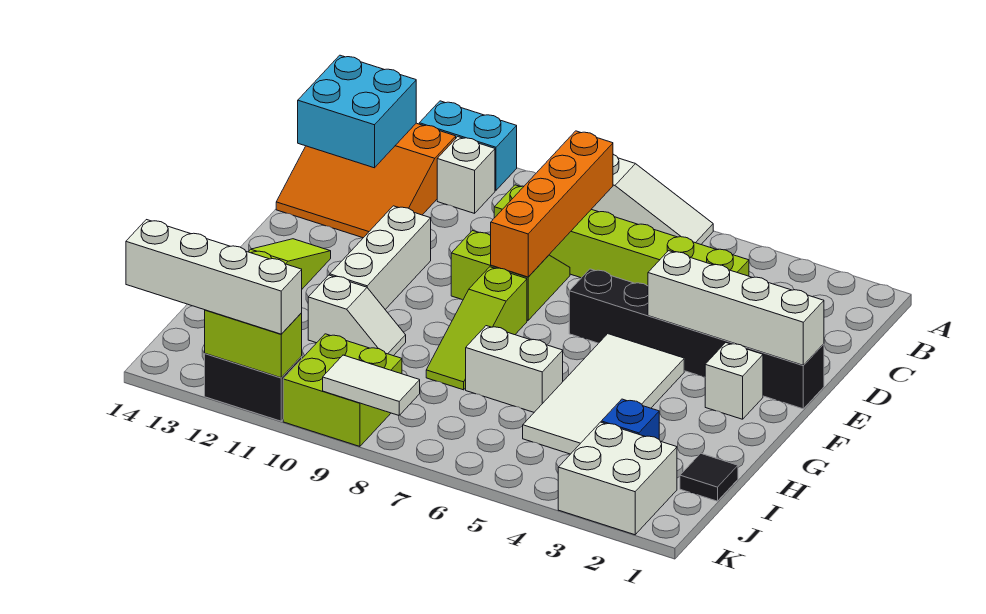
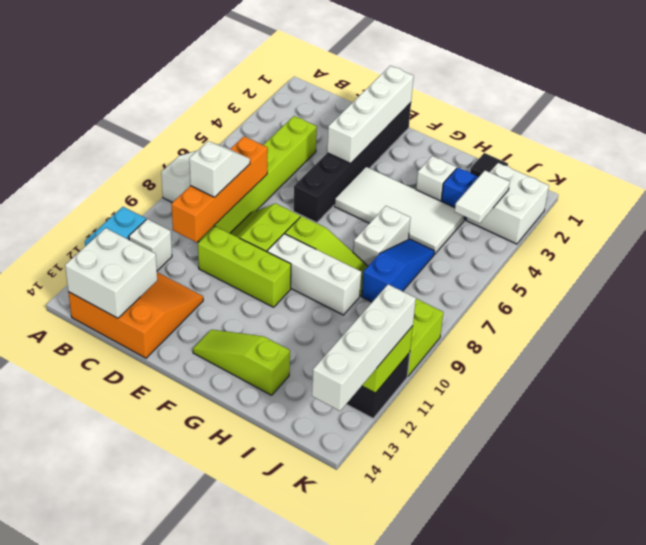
orange brick B8:E8 level 2 -> orange brick C7:C10 level 2
orange slope B12:D14 level 1 top B -> orange slope B12:D14 level 1 top 14
cyan brick B13:C14 level 2 -> white brick B13:C14 level 2
none -> lime brick D10:F10 level 1
white brick E11:G11 level 1 -> white brick F9:H9 level 1
white brick F2 level 1 -> white brick H3 level 1
white slope H10:H11 level 1 top 11 -> white slope C8:C9 level 3 top 9
none -> blue slope I6:I8 level 1 top 8
white tile K8:K9 level 2 -> white tile J3:J4 level 2

